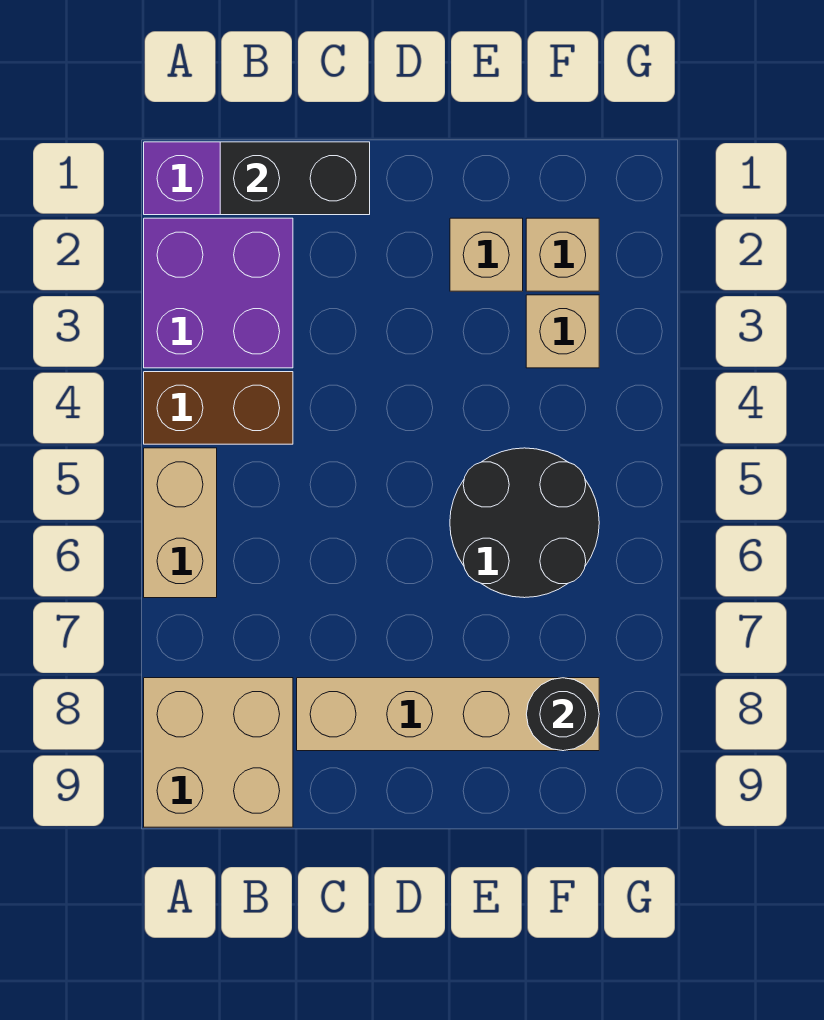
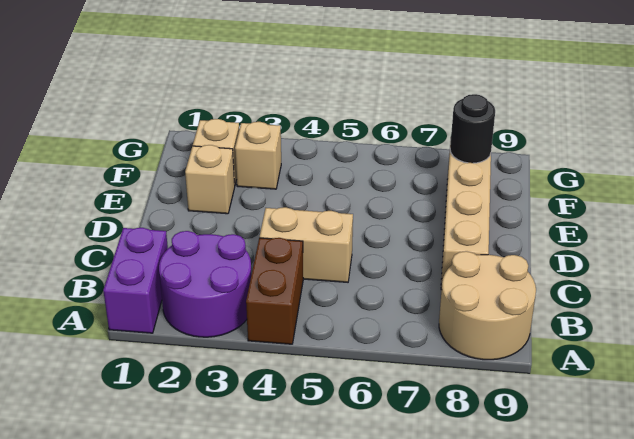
purple brick A2:B3 level 1 -> purple round brick A2:B3 level 1
tan brick A5:A6 level 1 -> tan brick C4:C5 level 1
tan brick A8:B9 level 1 -> tan round brick A8:B9 level 1
black brick B1:C1 level 2 -> none
black round brick E5:F6 level 1 -> none

